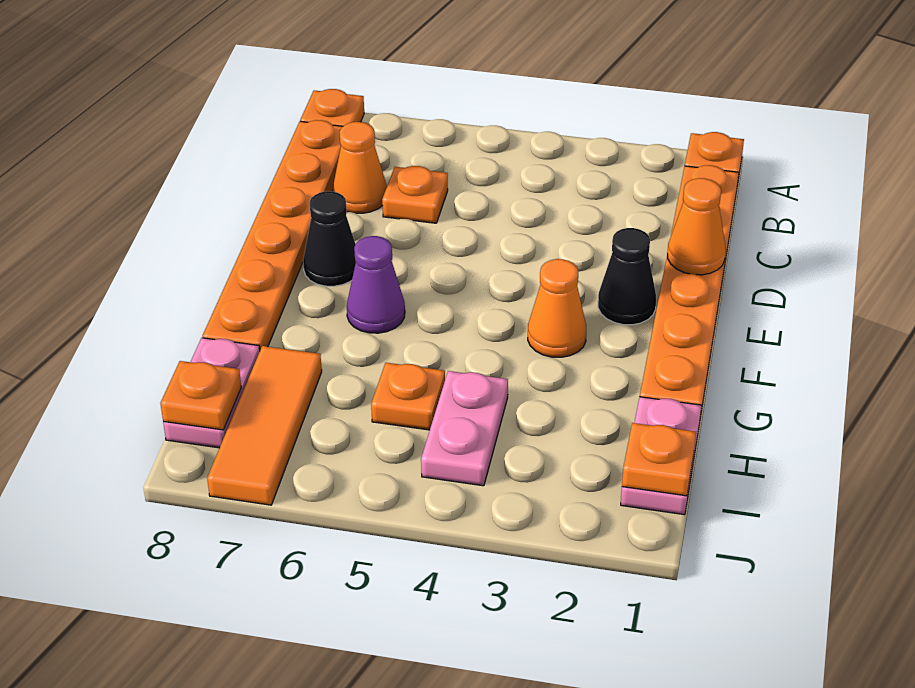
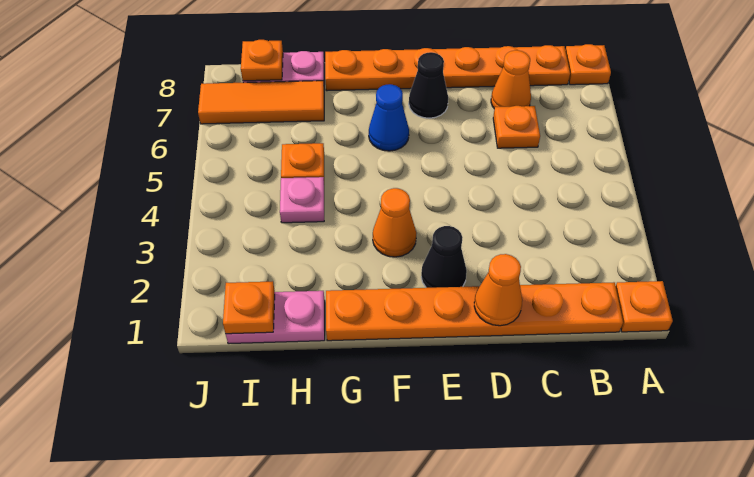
purple cone F6 level 1 -> blue cone F6 level 1
pink plate H4:I4 level 1 -> pink plate H4 level 1

